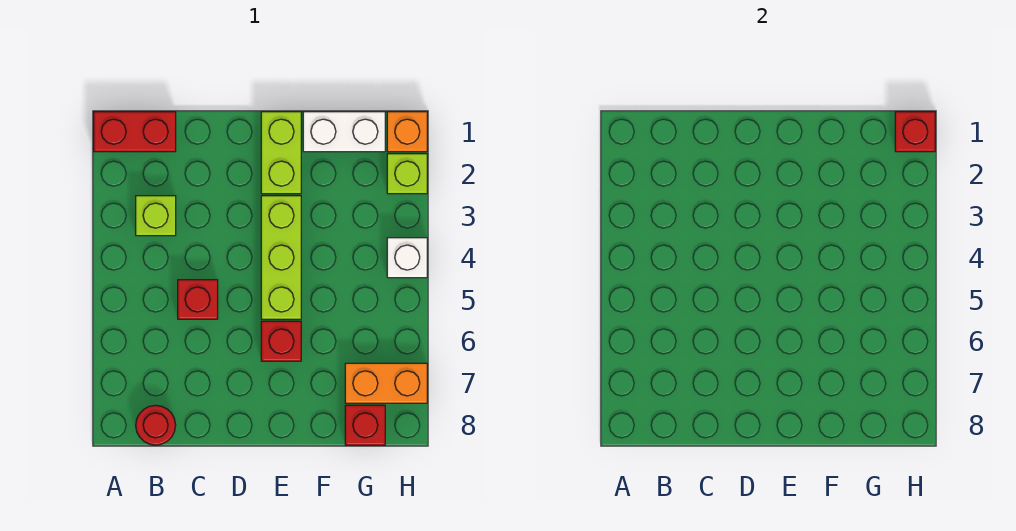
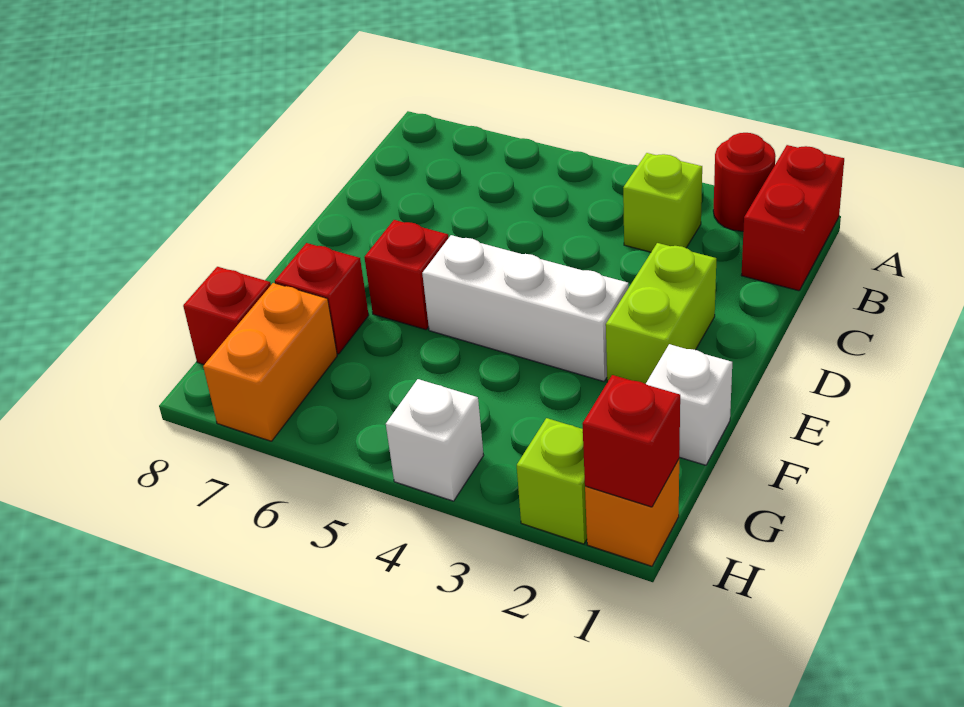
red round brick B8 level 1 -> red round brick A2 level 1
red brick C5 level 1 -> red brick F7 level 1
lime brick E1:E2 level 1 -> lime brick D2:E2 level 1
lime brick E3:E5 level 1 -> white brick E3:E5 level 1
white brick F1:G1 level 1 -> white brick F1 level 1

